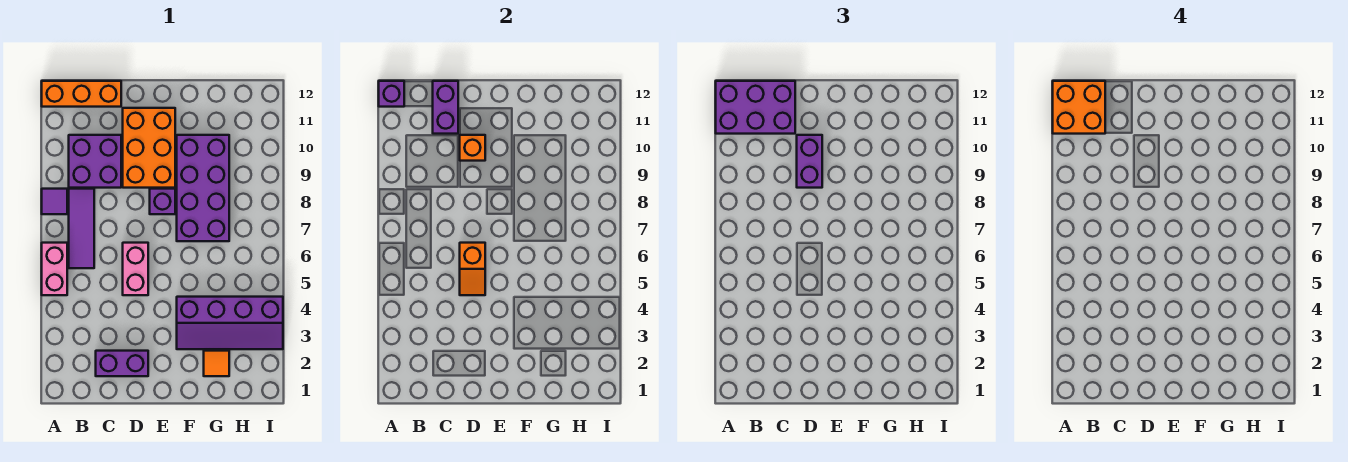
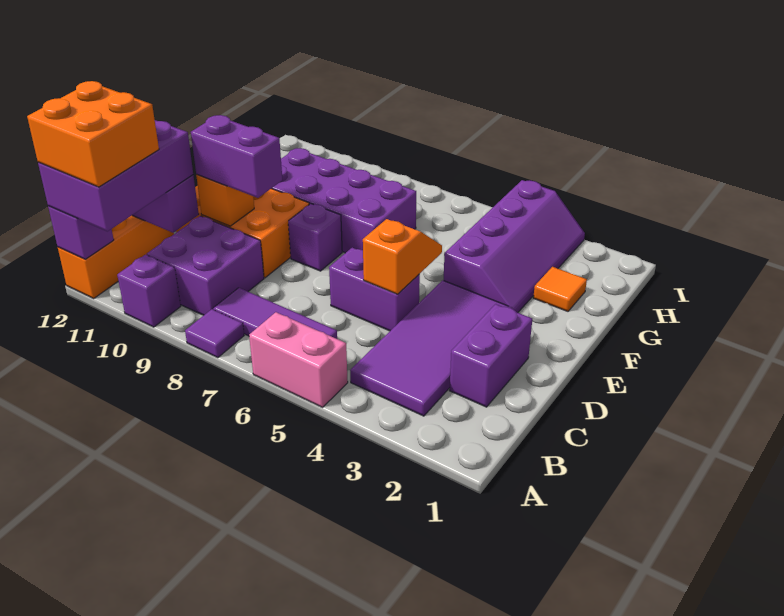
none -> purple brick A10 level 1
none -> purple tile B3:E4 level 1
pink brick D5:D6 level 1 -> purple brick D5:D6 level 1
orange slope D5:D6 level 2 top 6 -> orange slope D5:E5 level 2 top D

